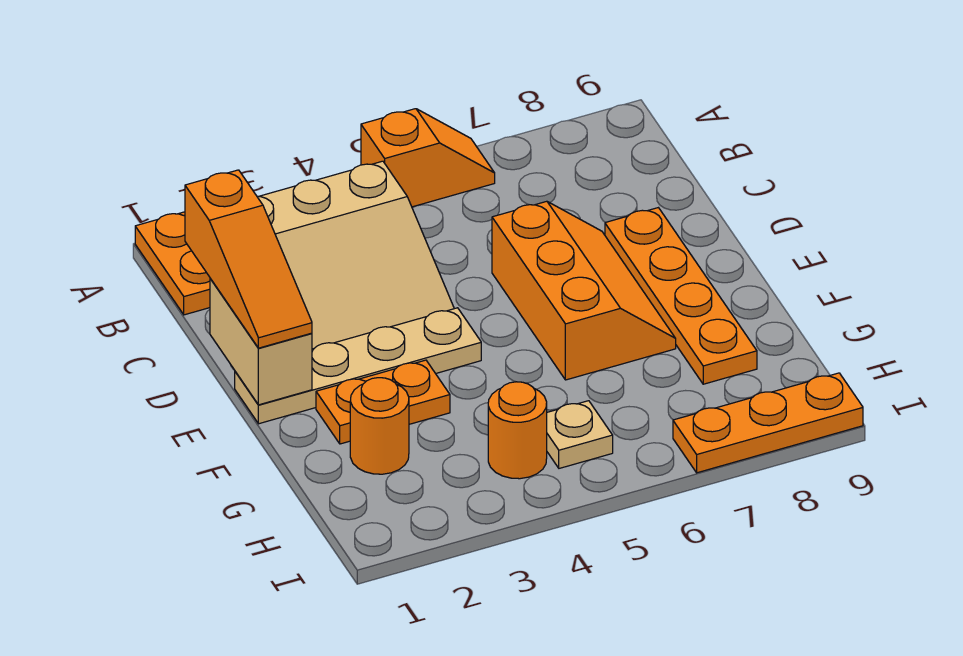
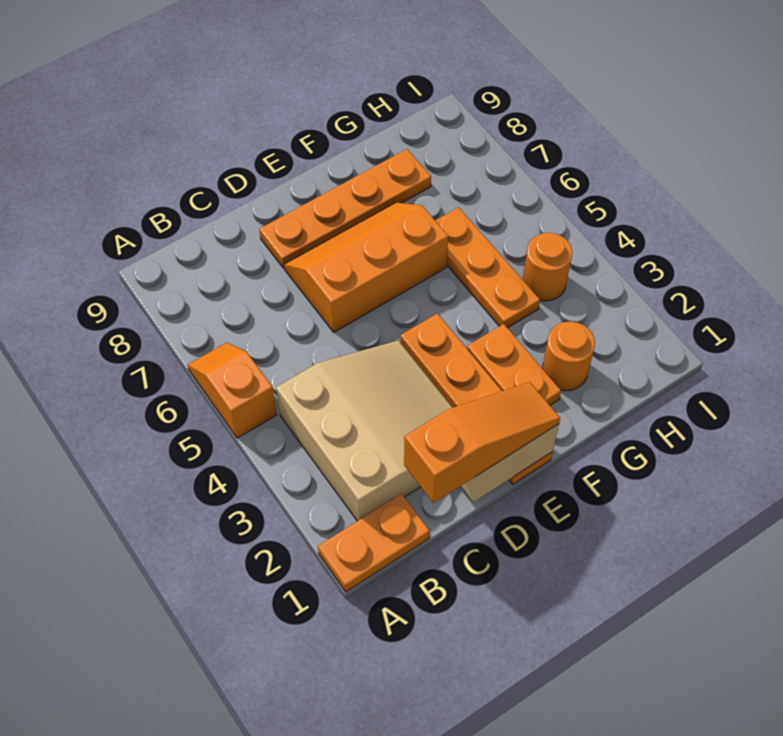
tan plate E1:E4 level 1 -> orange plate E1:E4 level 1
tan plate H5 level 1 -> none
orange plate I7:I9 level 1 -> orange plate G4:G6 level 1

